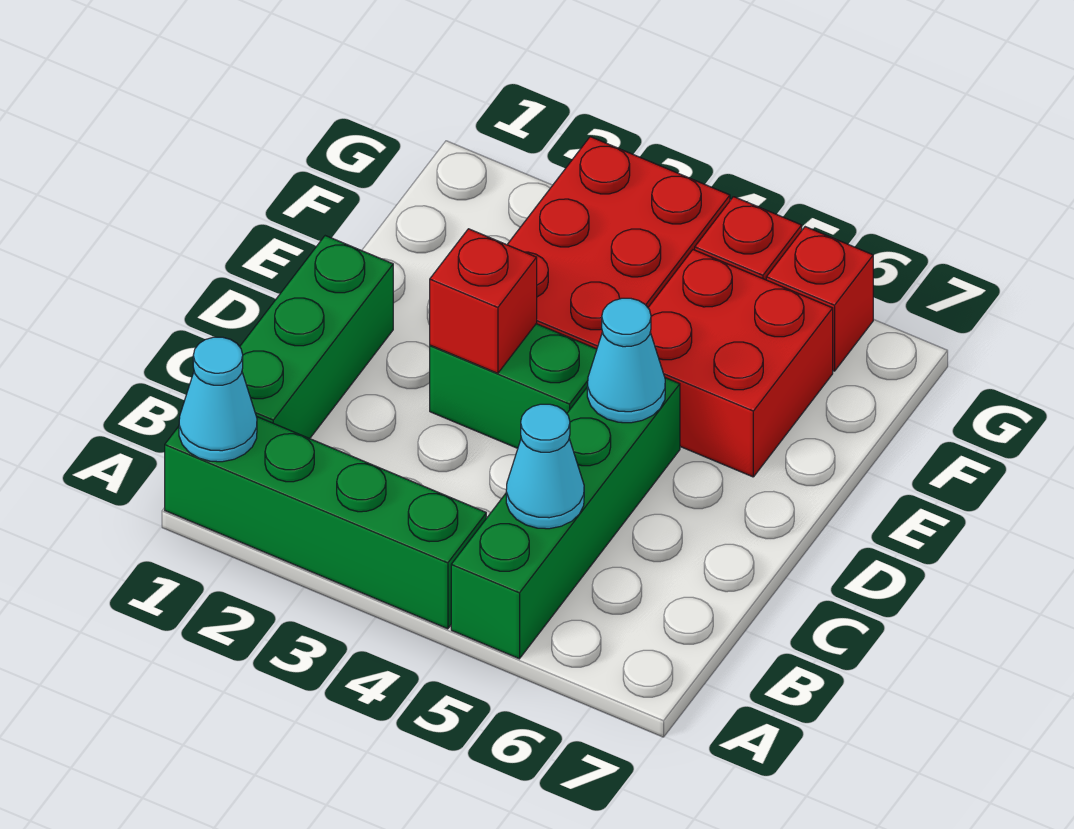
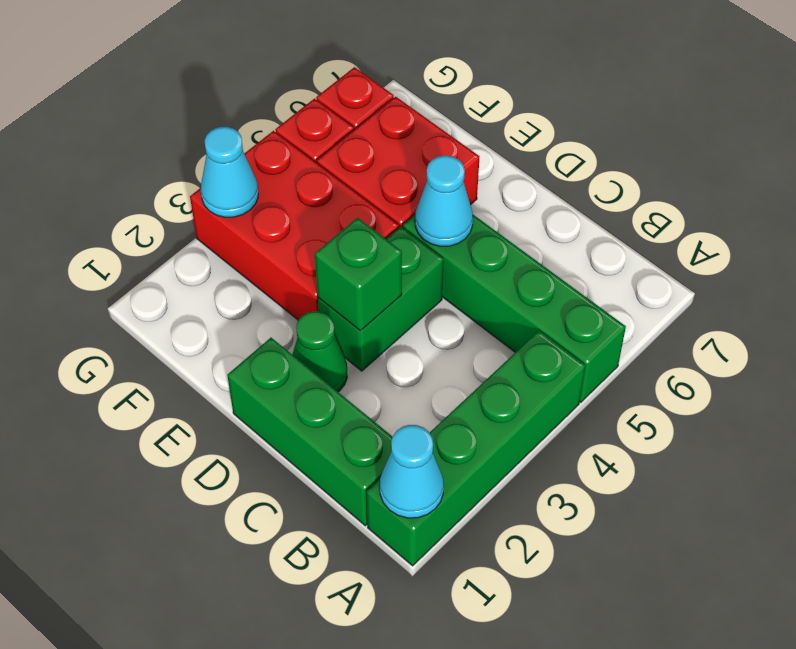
cyan cone B5 level 2 -> cyan cone G3 level 2
none -> green cone D2 level 1
red brick D3 level 2 -> green brick D3 level 2

